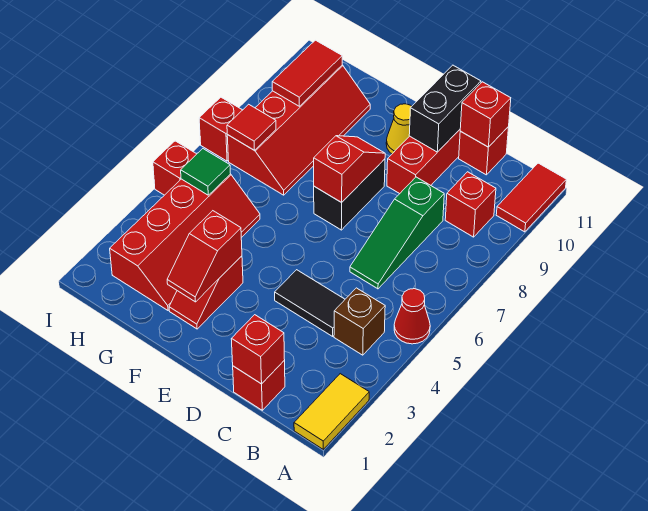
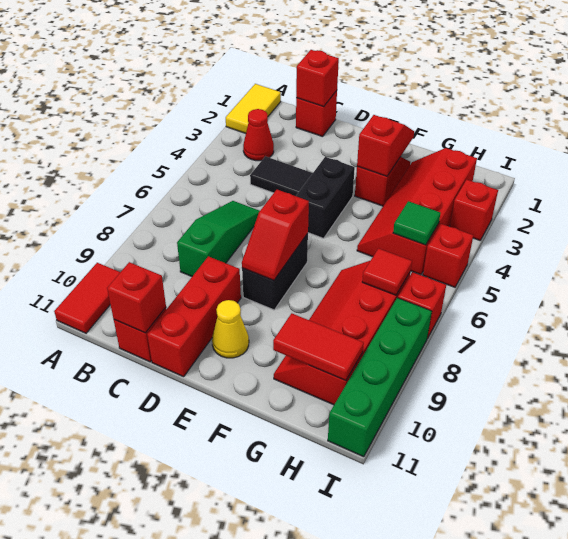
red cone A5 level 1 -> red cone B3 level 1
brown brick B4 level 1 -> none
red brick B9 level 1 -> red brick I3 level 1
black brick D10:D11 level 2 -> black brick E4:E5 level 1
red tile H9:H10 level 2 -> red tile G10:H10 level 2
none -> green brick I8:I11 level 1

